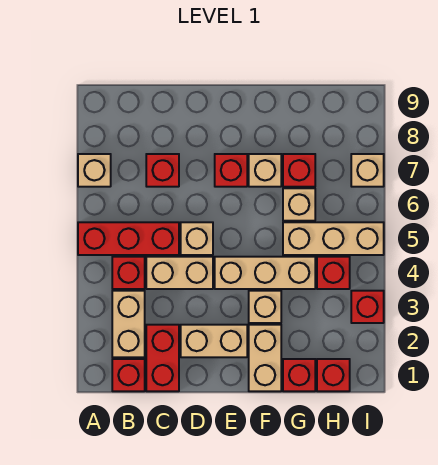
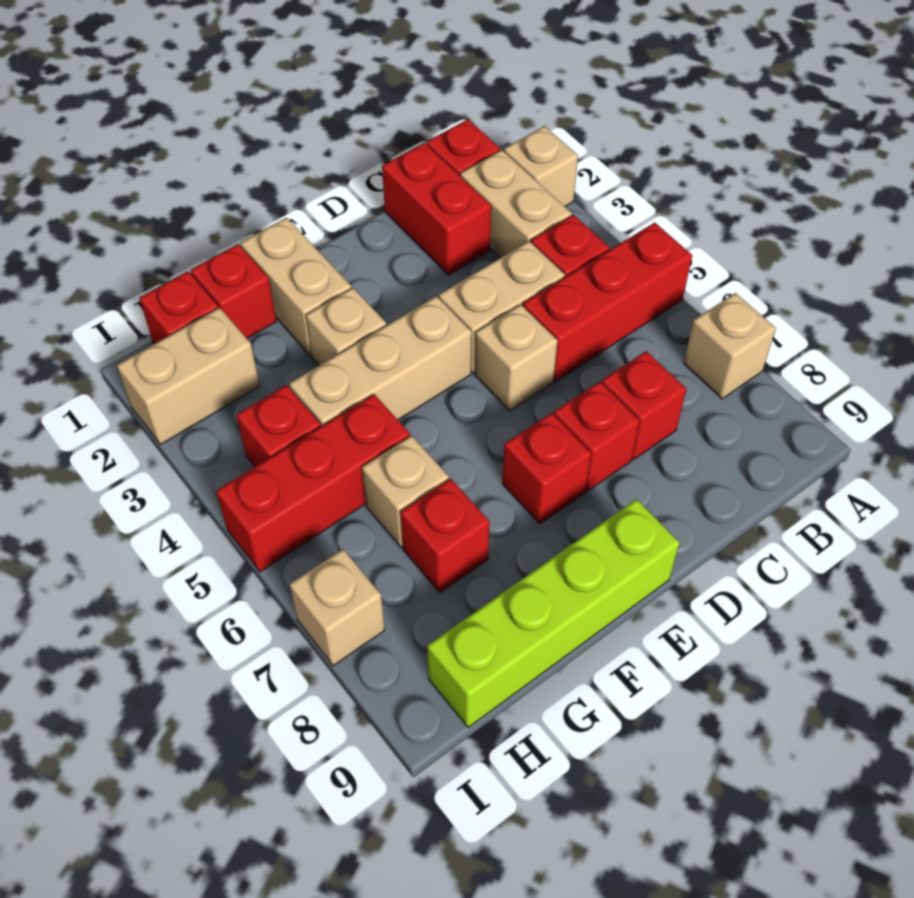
tan brick D2:E2 level 1 -> tan brick H2:I2 level 1
none -> lime brick E9:H9 level 1
tan brick F7 level 1 -> tan brick A2 level 1
tan brick G5:I5 level 1 -> red brick G5:I5 level 1
red brick I3 level 1 -> red brick D7 level 1

